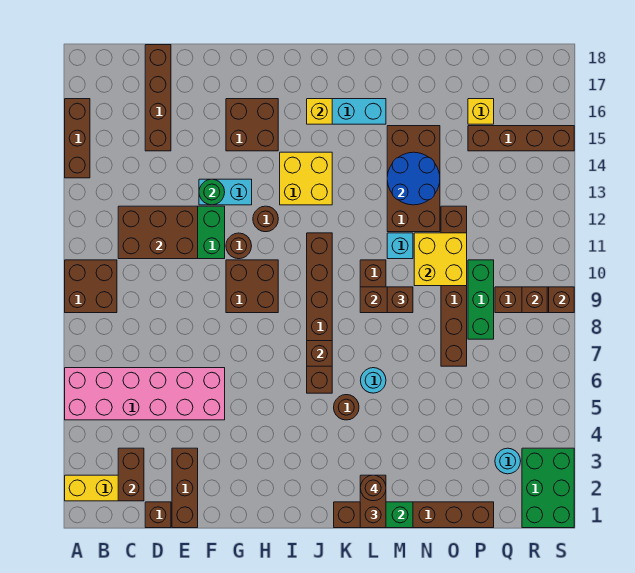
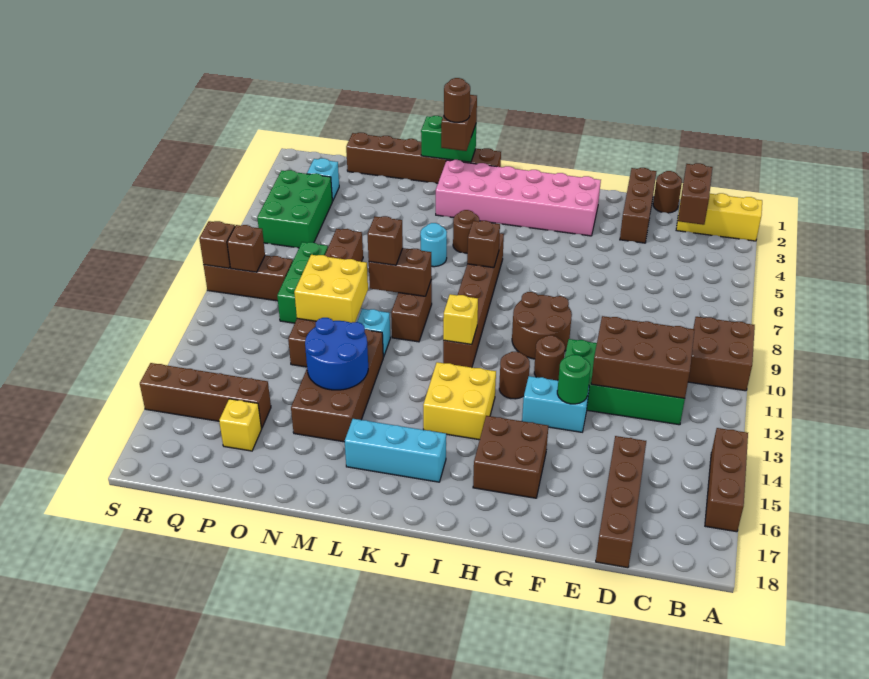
pink brick A5:F6 level 1 -> pink brick G2:L3 level 1
brown brick D1 level 1 -> brown round brick D1 level 1
brown brick G9:H10 level 1 -> brown round brick G9:H10 level 1
yellow brick J16 level 2 -> yellow brick J11 level 2
cyan round brick Q3 level 1 -> cyan brick Q3 level 1
green brick R1:S3 level 1 -> green brick Q4:R6 level 1

